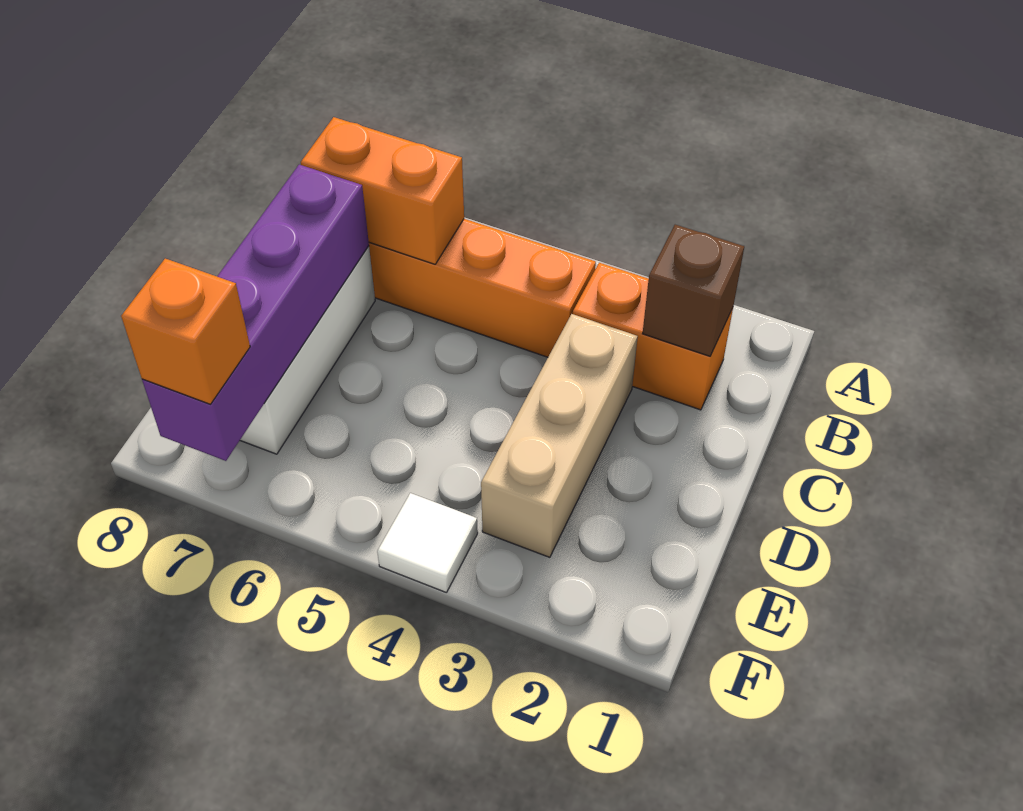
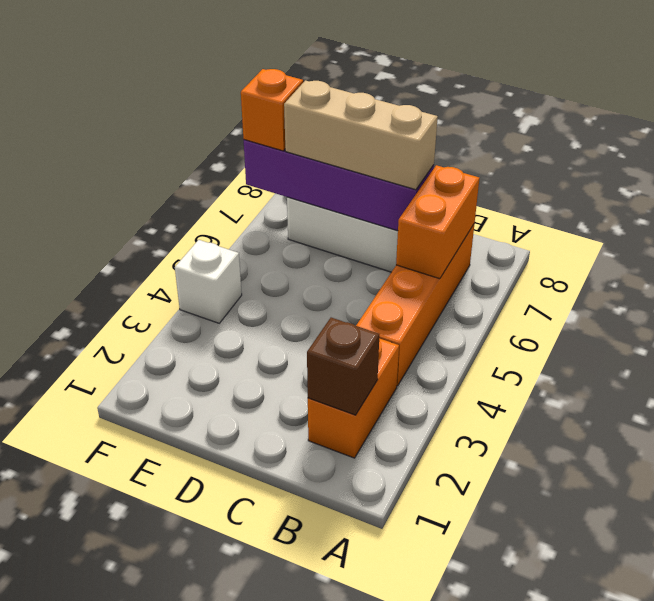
tan brick C3:E3 level 1 -> tan brick C7:E7 level 3
white tile F4 level 1 -> white brick F4 level 1

